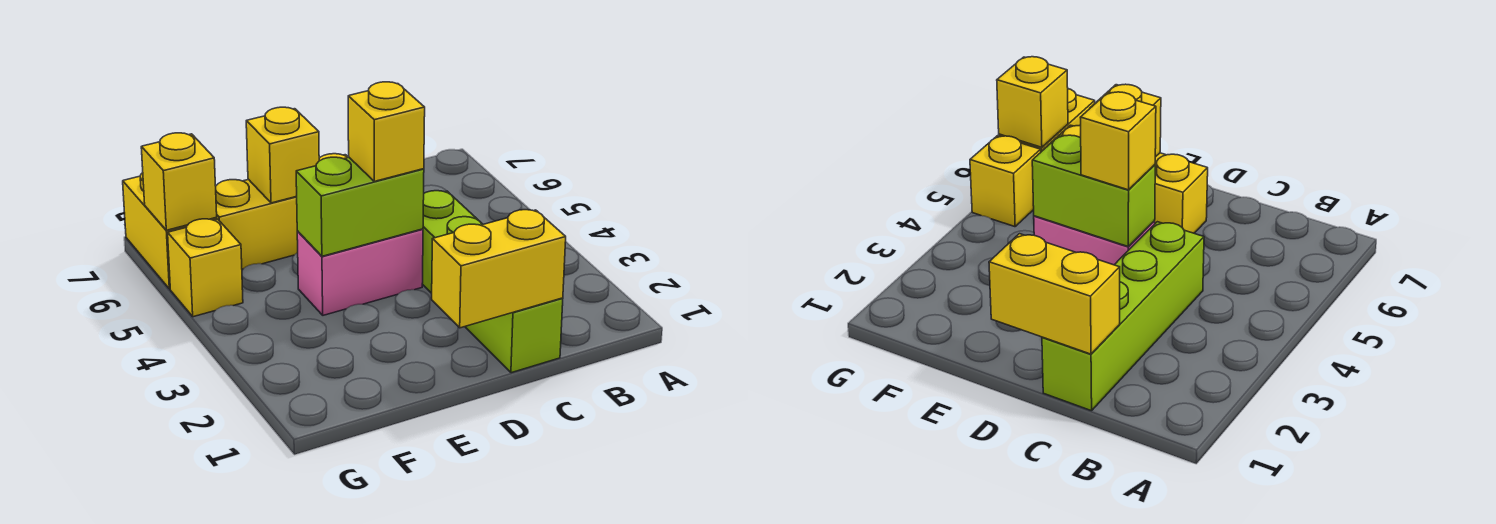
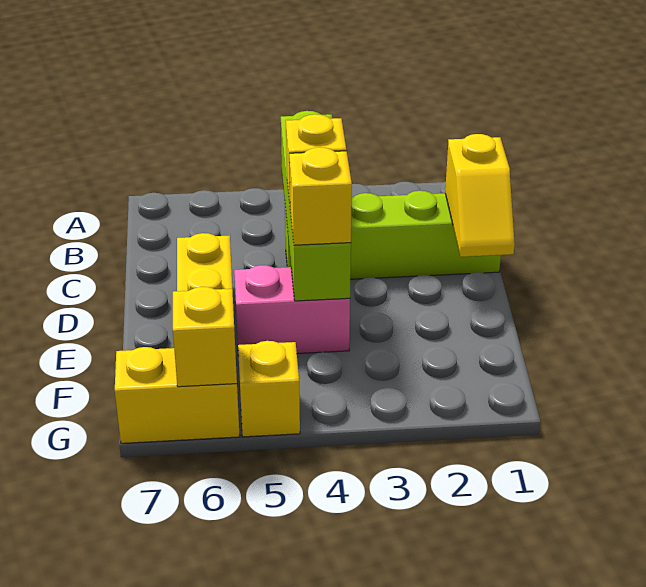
yellow brick C1:D1 level 2 -> yellow slope C1:D1 level 2 top C
pink brick D4:E4 level 1 -> pink brick E4:E5 level 1
lime brick D4:E4 level 2 -> lime brick B4:E4 level 2
yellow brick E6 level 2 -> yellow brick E4 level 3

